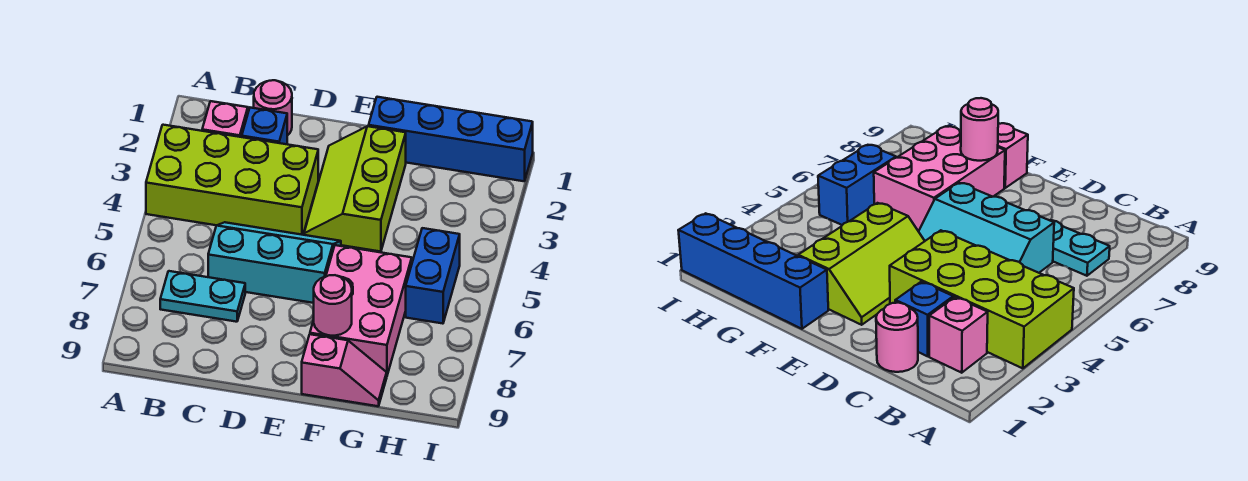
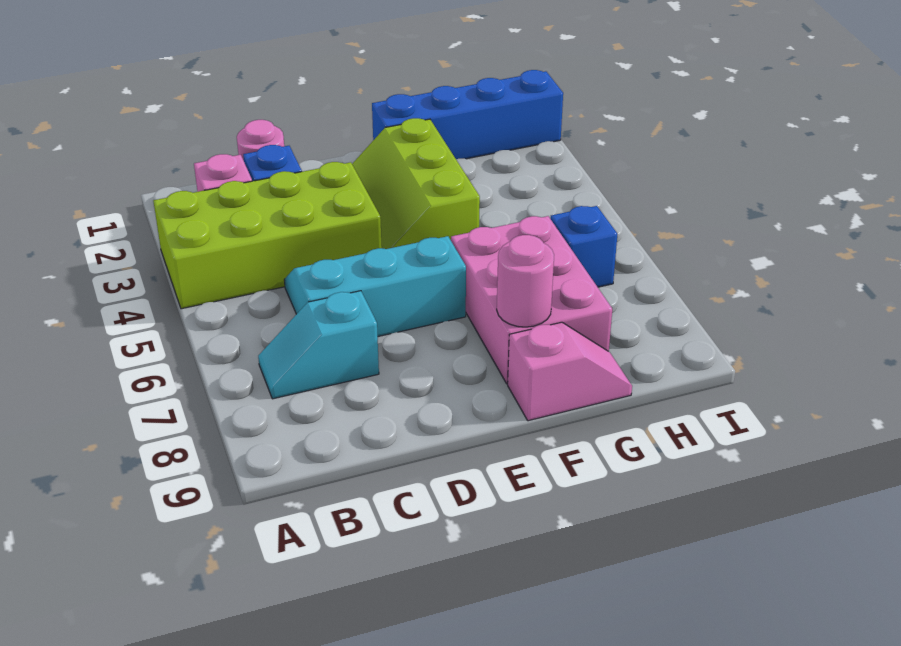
cyan plate B7:C7 level 1 -> cyan slope B7:C7 level 1 top C
blue brick H5:H6 level 1 -> blue brick H6 level 1

